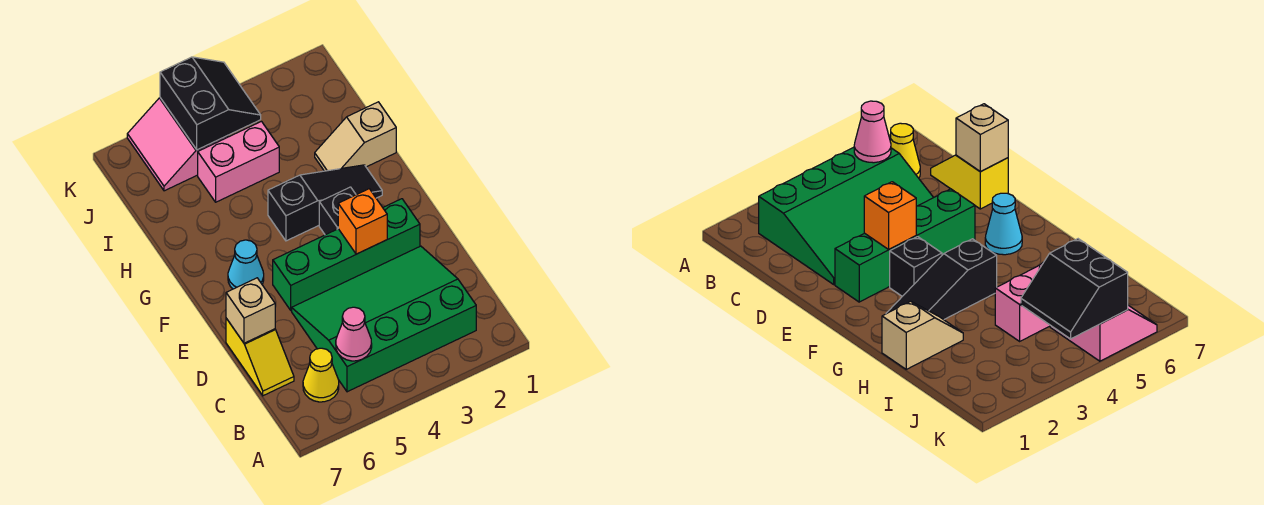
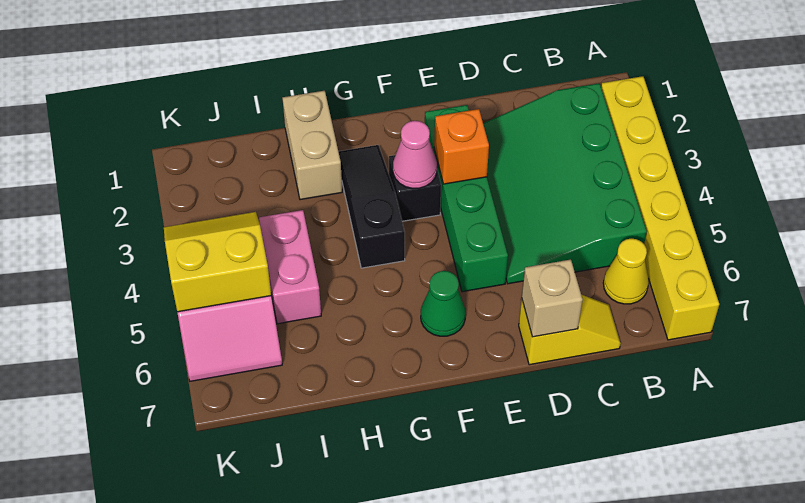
none -> yellow brick A2:A7 level 1
pink cone B5 level 2 -> pink cone F3 level 2
cyan cone F6 level 1 -> green cone F6 level 1
tan slope H1:H2 level 1 top 1 -> tan brick H1:H2 level 1
black slope J4:K5 level 2 top 5 -> yellow slope J4:K5 level 2 top 5

